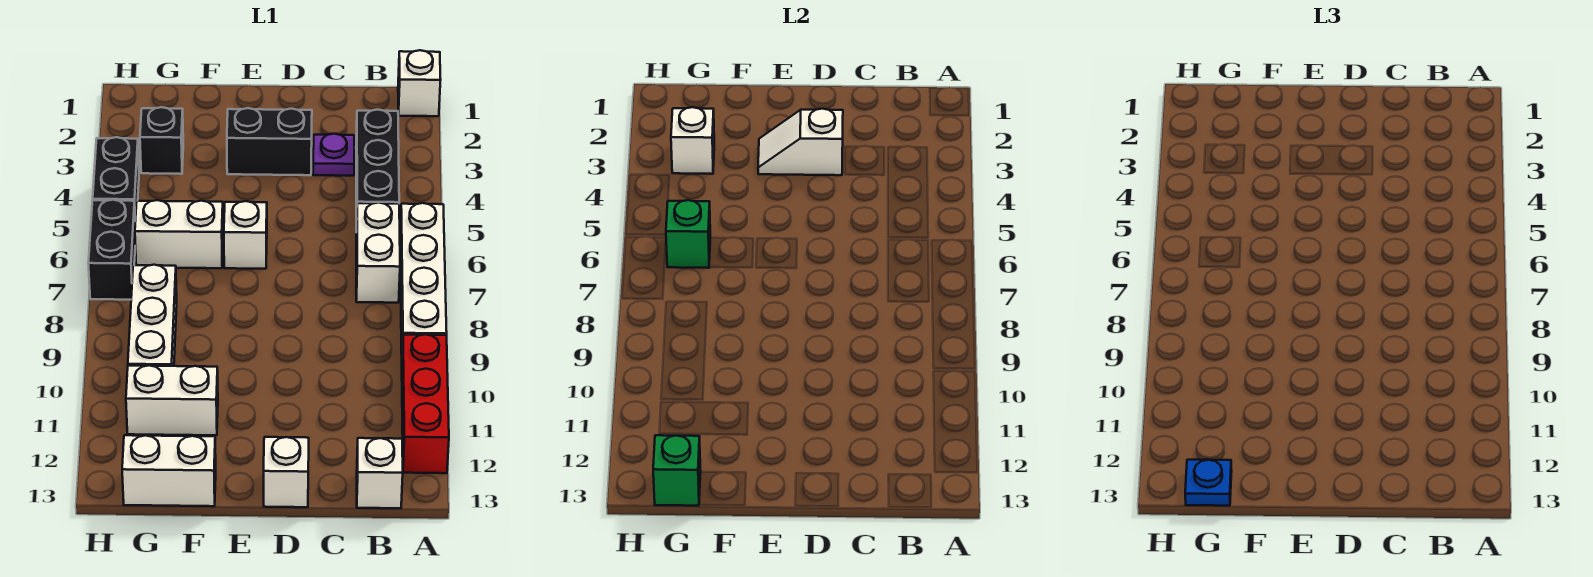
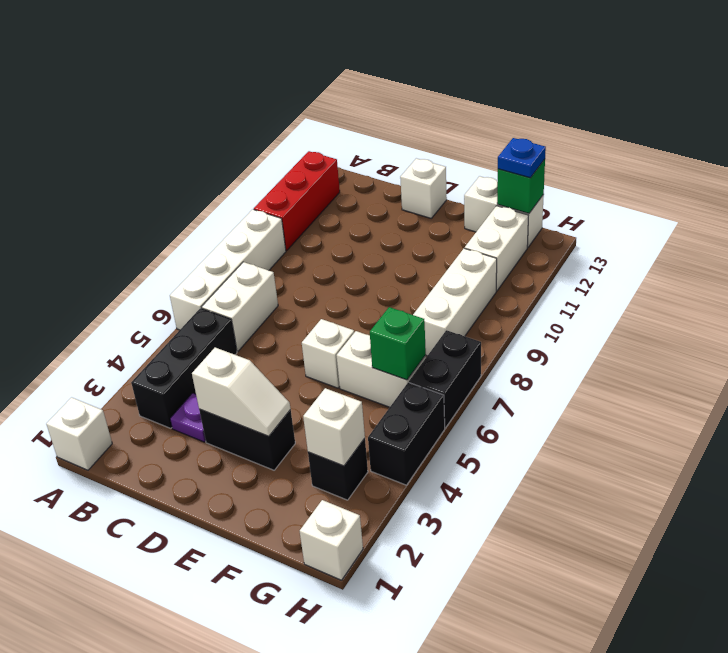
white brick B13 level 1 -> white brick H1 level 1
white brick F11:G11 level 1 -> white brick G11:G12 level 1

